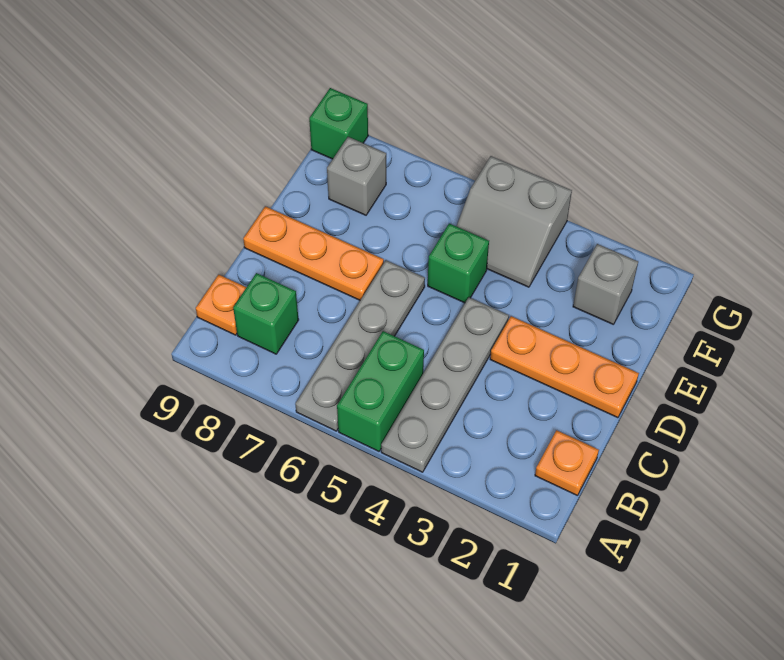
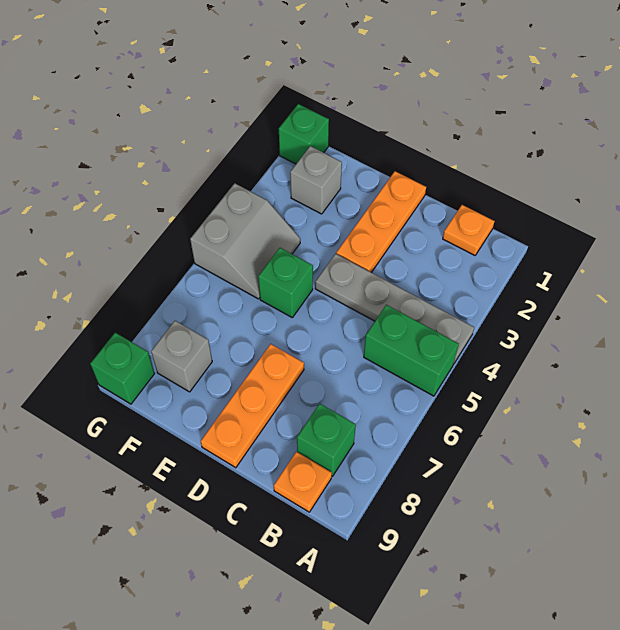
grey plate A6:D6 level 1 -> none
none -> green brick G1 level 1

